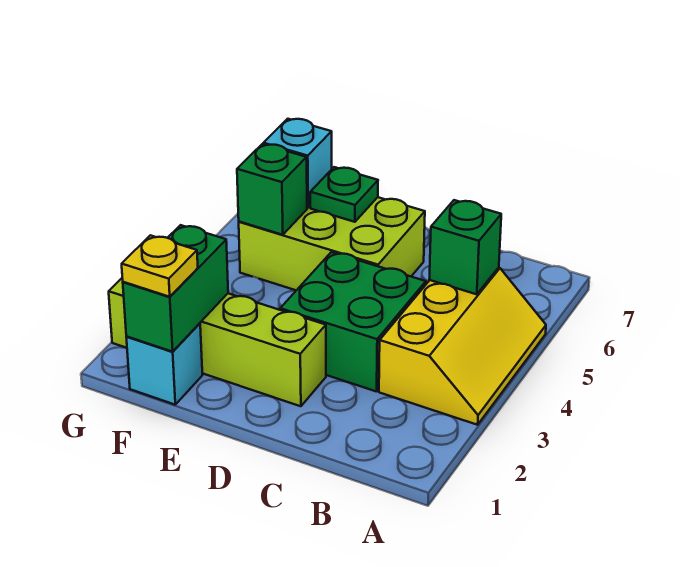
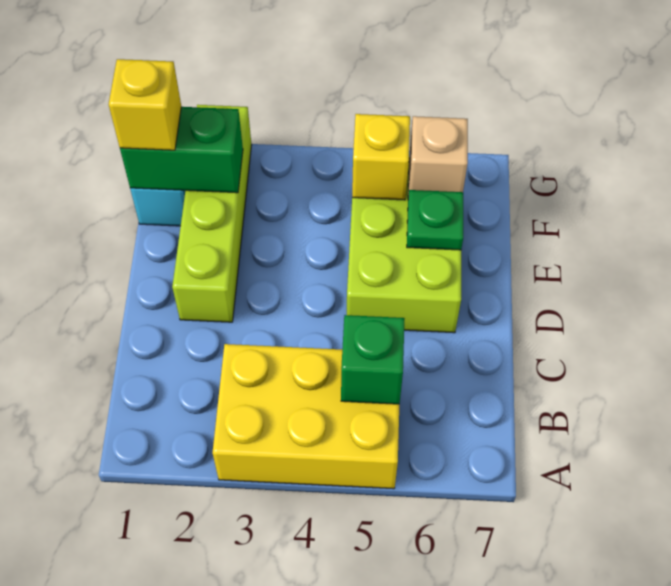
yellow slope A3:B5 level 1 top B -> yellow brick A3:B5 level 1
green brick C3:D4 level 1 -> none
yellow plate F1 level 3 -> yellow brick F1 level 3
green brick F5 level 2 -> yellow brick F5 level 2
cyan brick F6 level 2 -> tan brick F6 level 2

